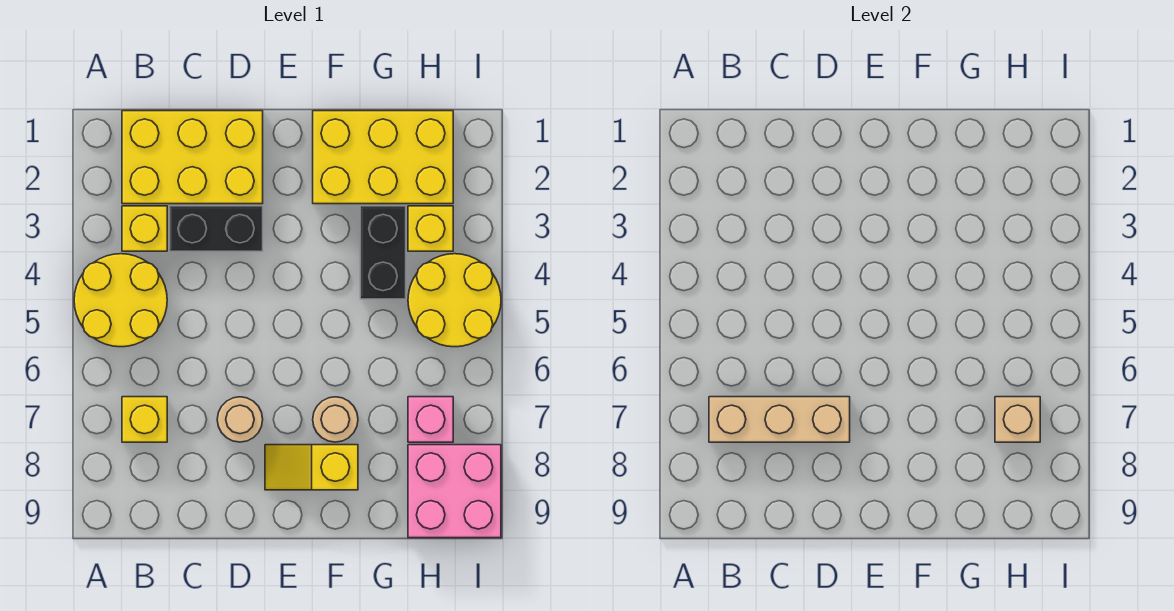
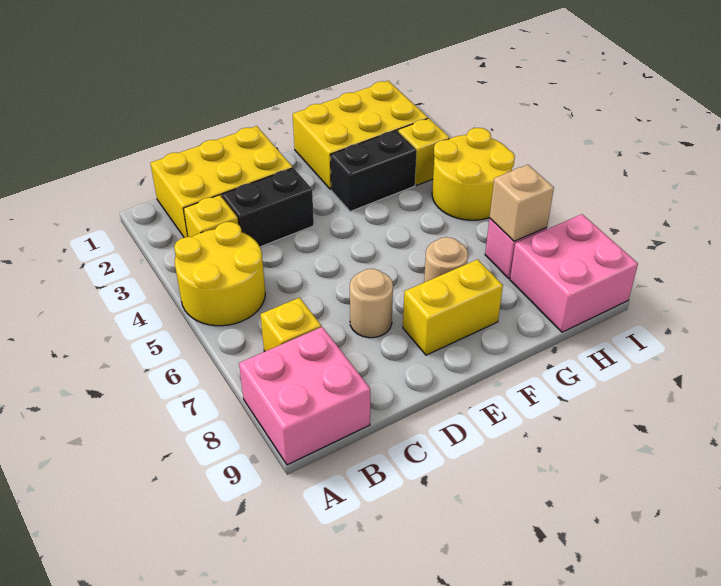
none -> pink brick A8:B9 level 1
tan brick B7:D7 level 2 -> none
yellow slope E8:F8 level 1 top F -> yellow brick E8:F8 level 1
black brick G3:G4 level 1 -> black brick F3:G3 level 1

